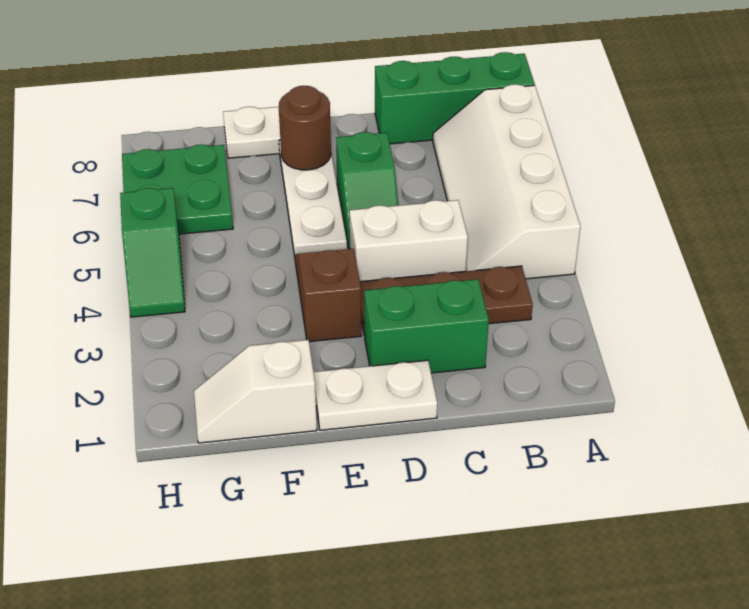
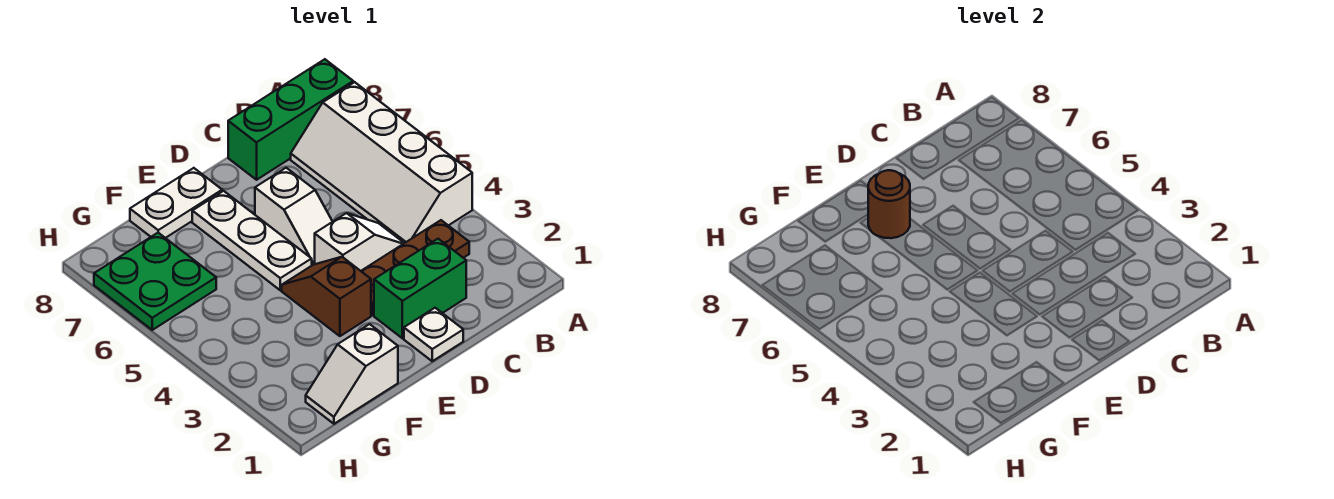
white brick C4:D4 level 1 -> white slope C4:D4 level 1 top D
white plate D1:E1 level 1 -> white plate D1 level 1
green slope D5:D6 level 1 top 6 -> white slope D5:D6 level 1 top 6
green slope H4:H5 level 1 top 5 -> none

